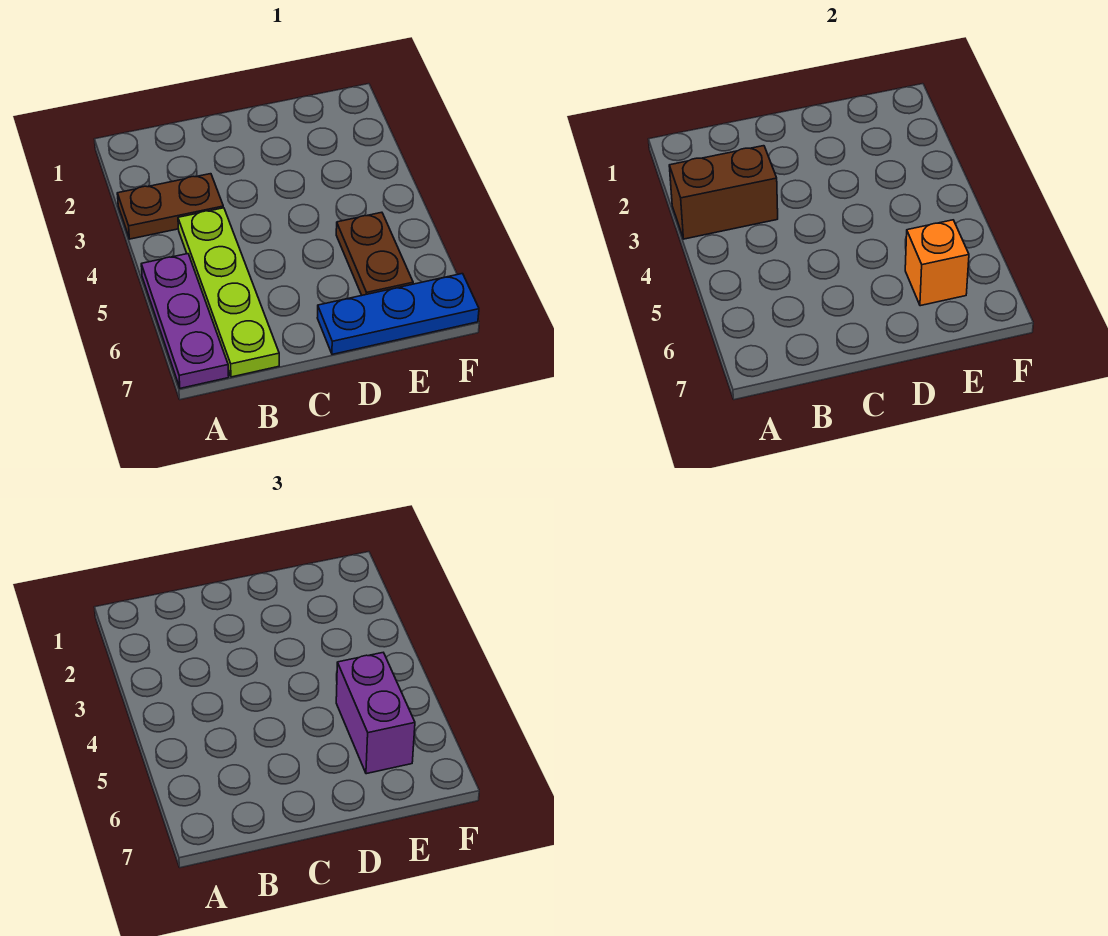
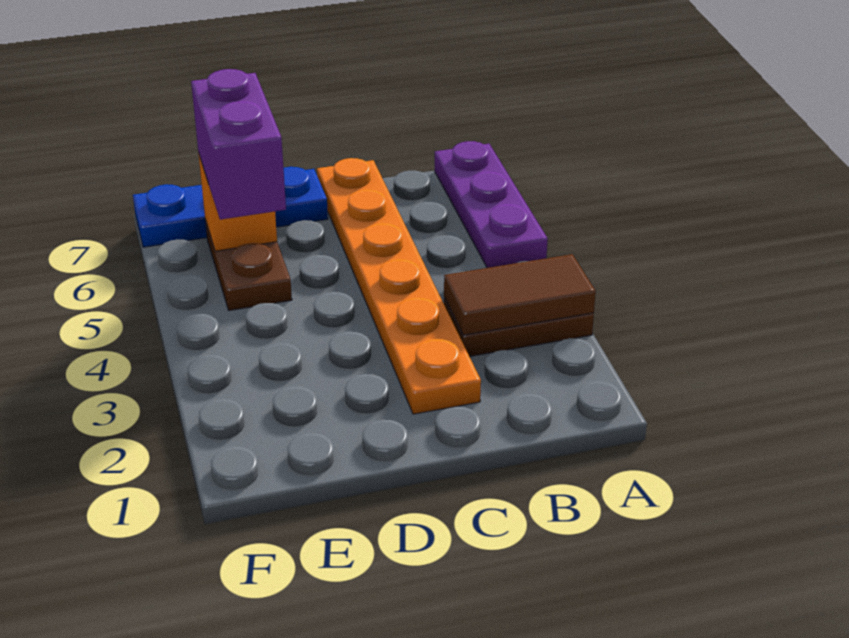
brown brick A3:B3 level 2 -> brown tile A3:B3 level 2
lime plate B4:B7 level 1 -> none
none -> orange plate C2:C7 level 1

